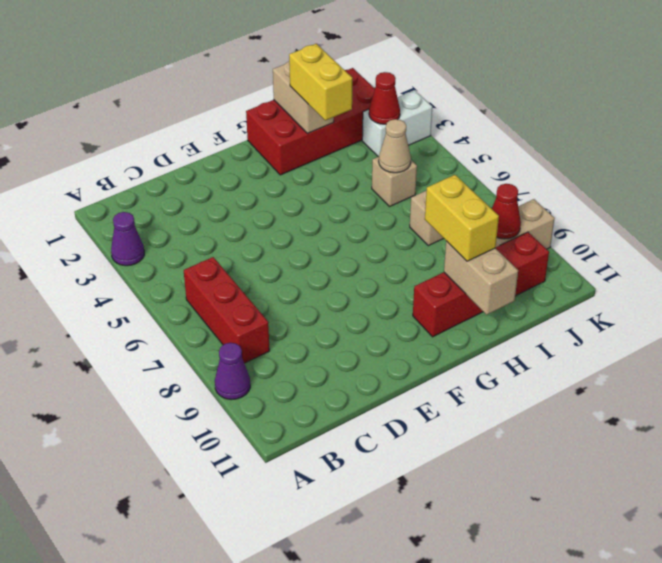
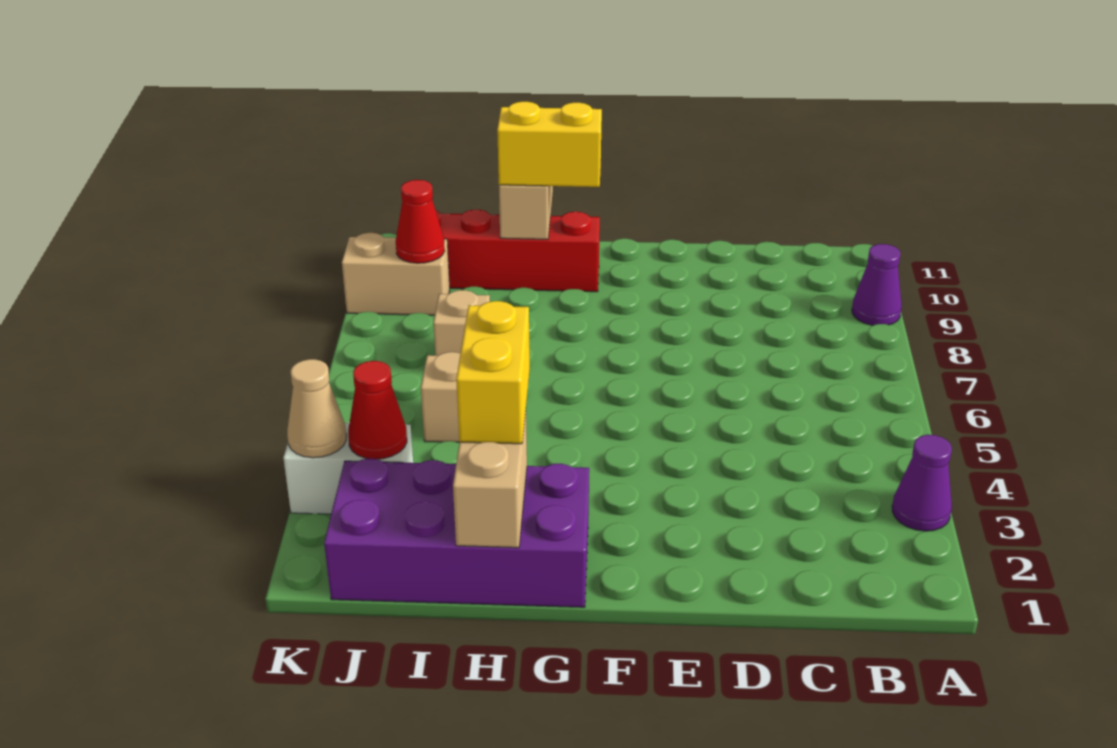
red brick B6:B8 level 1 -> none
red brick G1:J2 level 1 -> purple brick G1:J2 level 1
yellow brick H9:H10 level 3 -> yellow brick G10:H10 level 3
tan cone I5 level 2 -> tan cone K3 level 2

